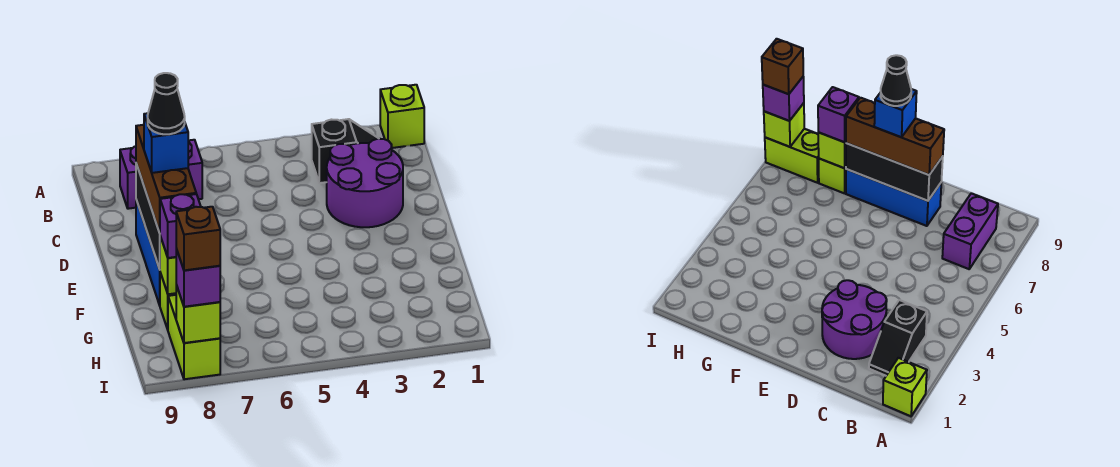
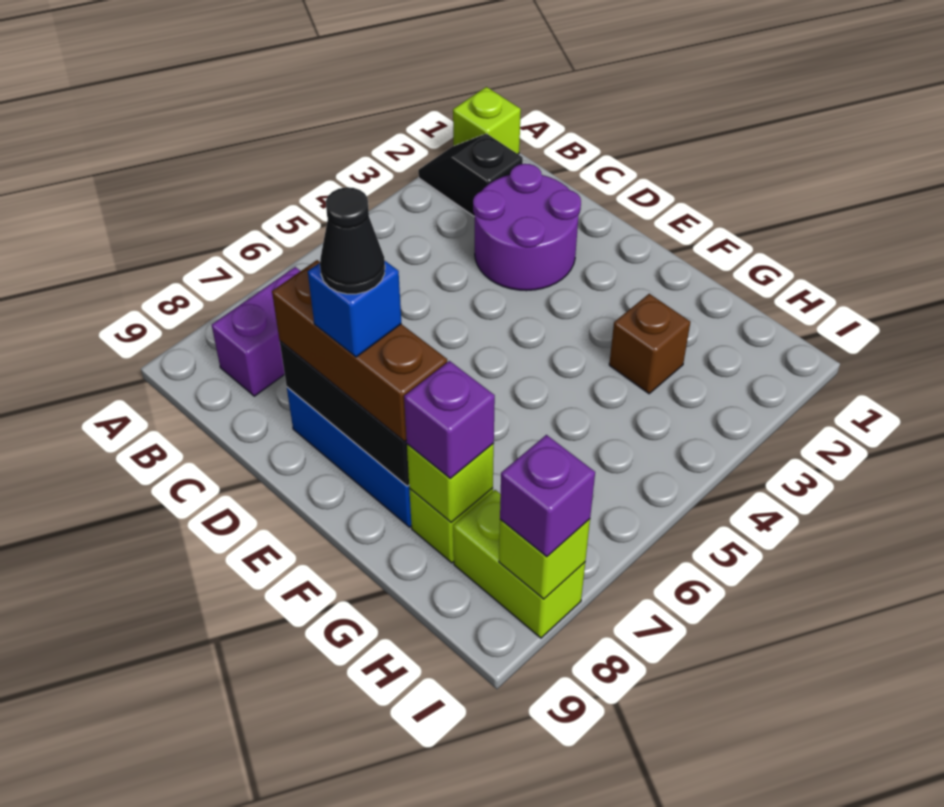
black slope B2:B3 level 1 top 3 -> black slope A2:B2 level 1 top B
brown brick I8 level 4 -> brown brick G3 level 1

